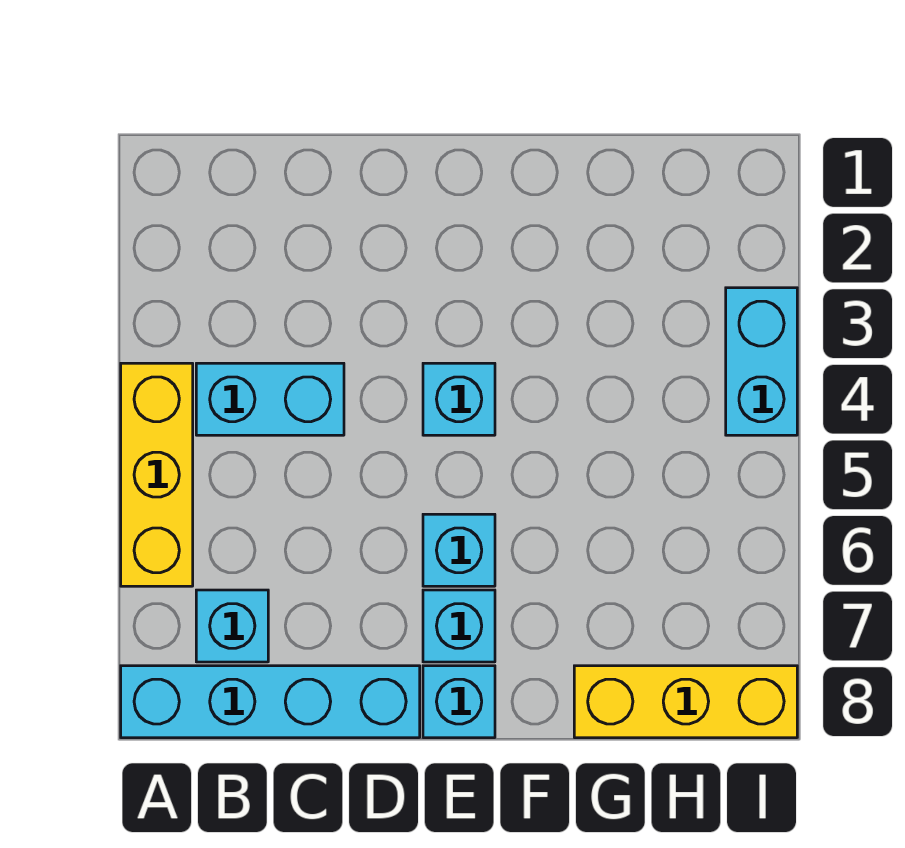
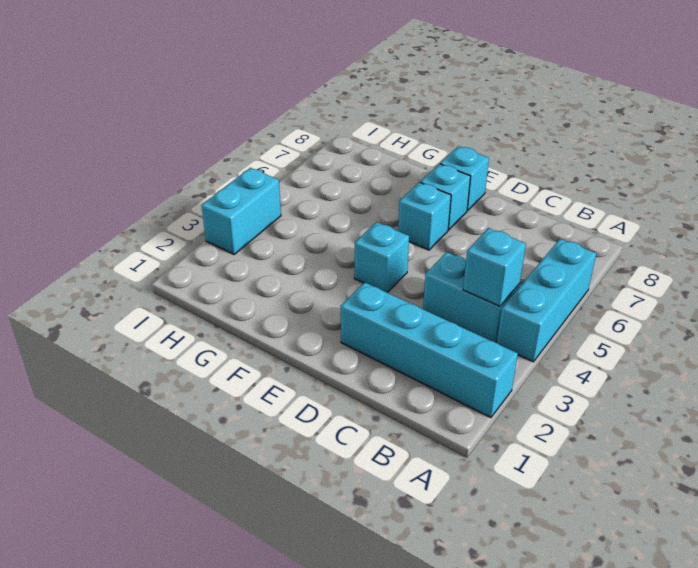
yellow brick A4:A6 level 1 -> cyan brick A4:A6 level 1
cyan brick A8:D8 level 1 -> cyan brick A2:D2 level 1
cyan brick B7 level 1 -> cyan brick B4 level 2
yellow brick G8:I8 level 1 -> none

